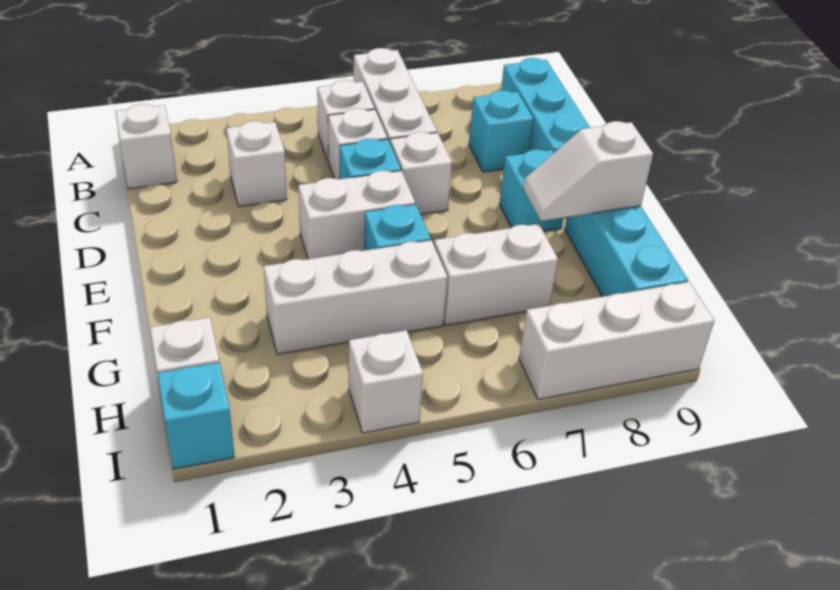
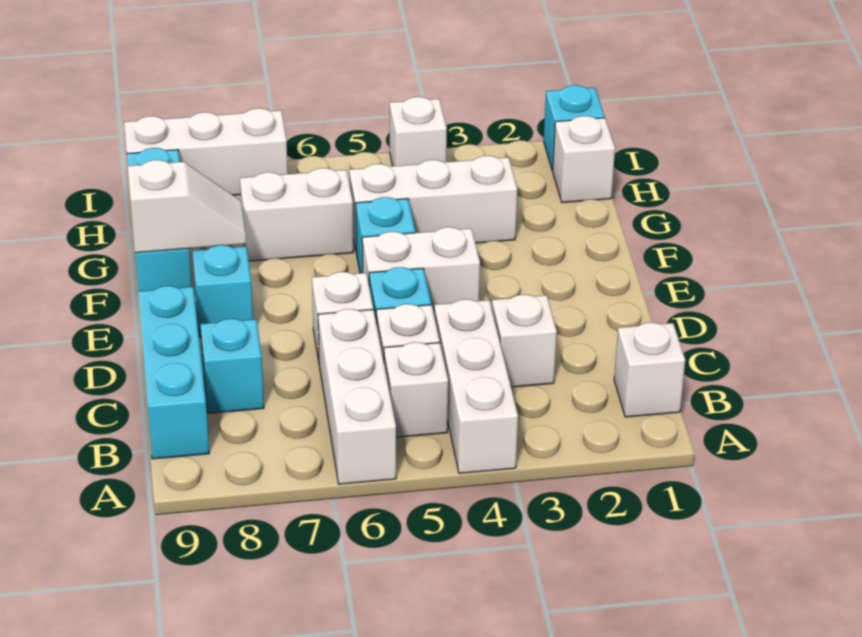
none -> white brick A4:C4 level 1

